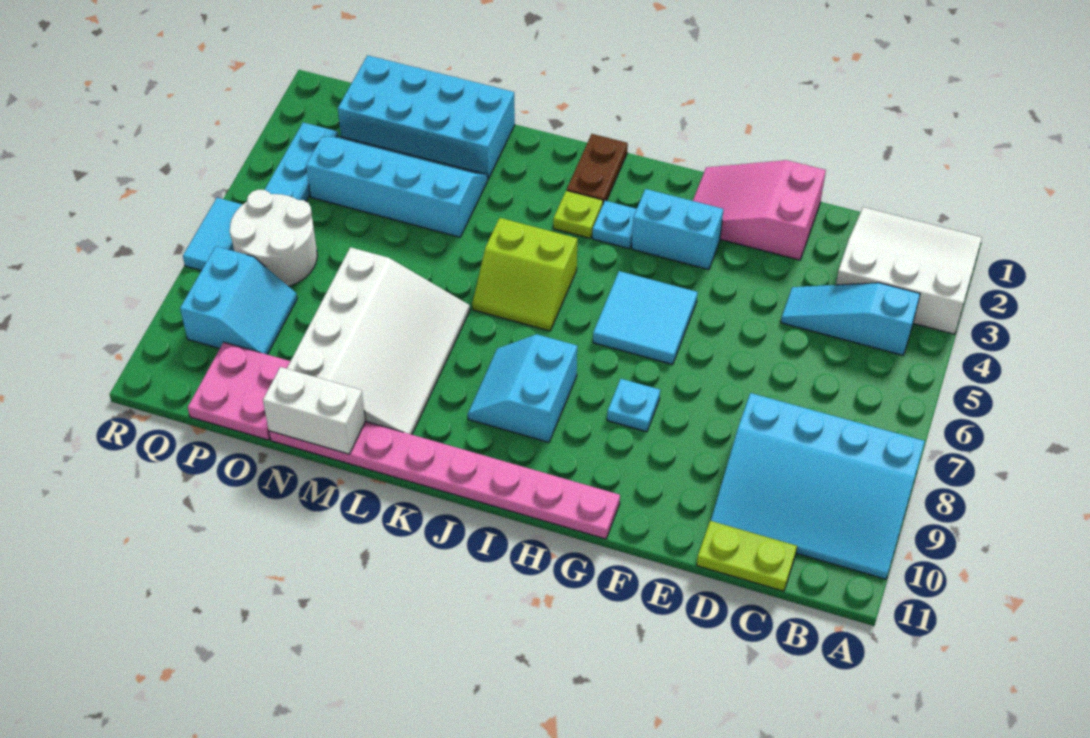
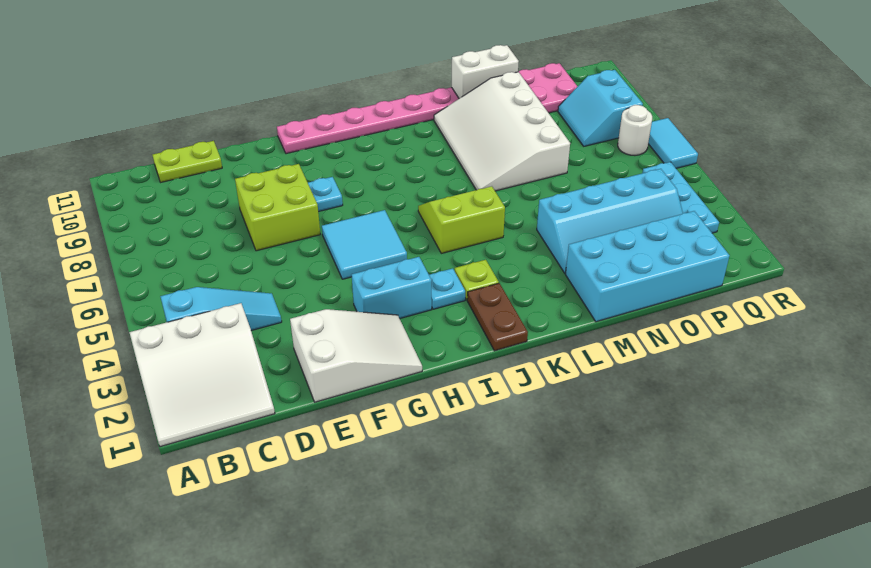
cyan slope A8:D10 level 1 top 8 -> none
pink slope E1:G2 level 1 top E -> white slope E1:G2 level 1 top E
none -> lime brick E7:F8 level 1
cyan slope I8:J9 level 1 top I -> none
white round brick P6:Q7 level 1 -> white round brick Q7 level 1

